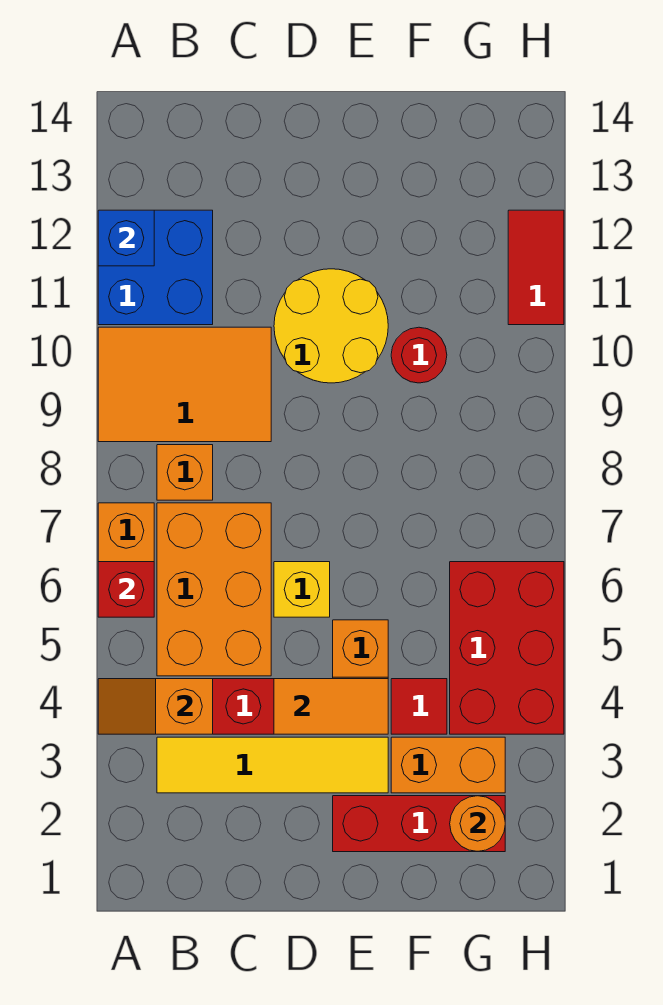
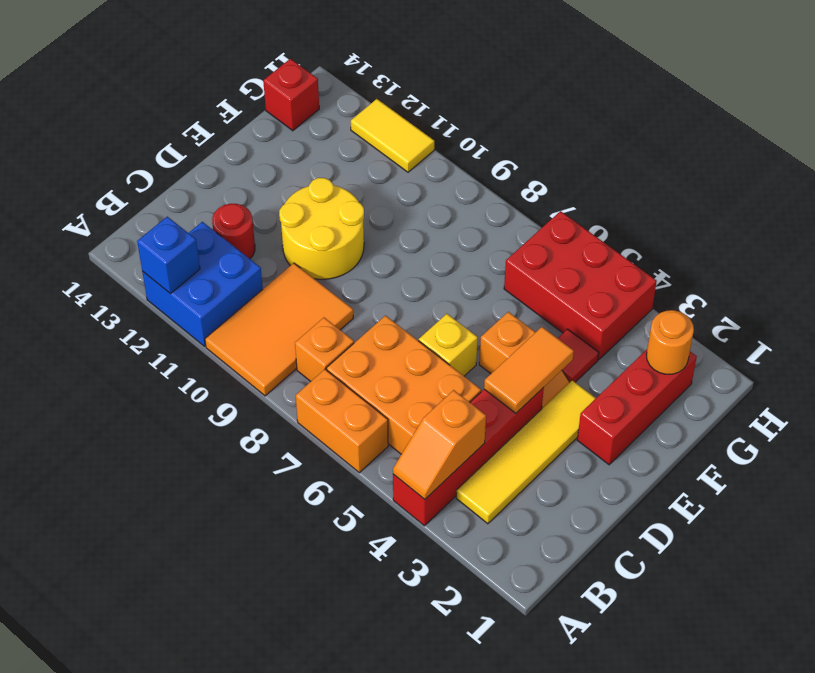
red brick A6 level 2 -> red brick G14 level 1
orange brick F3:G3 level 1 -> none
red round brick F10 level 1 -> red round brick C12 level 1
red tile H11:H12 level 1 -> yellow tile H11:H12 level 1

